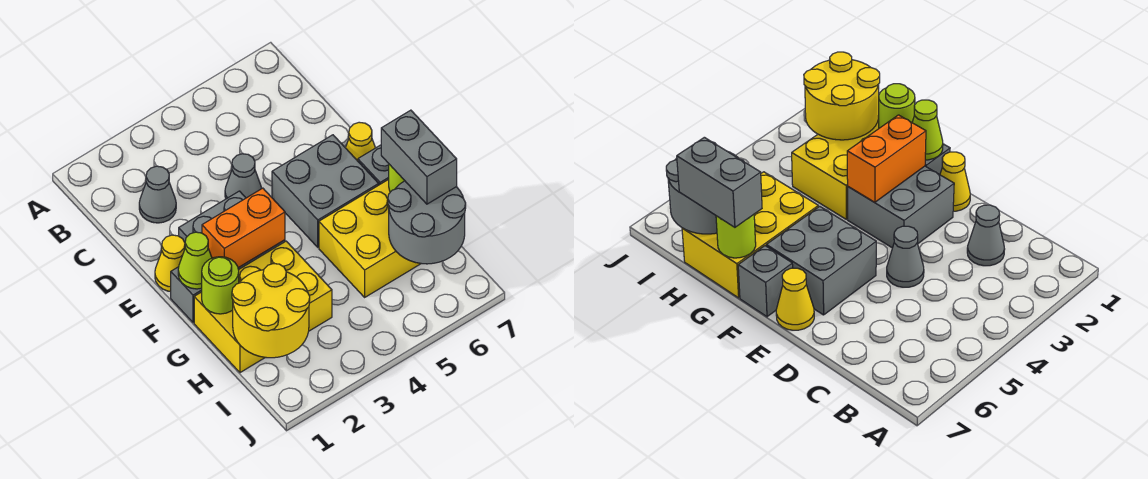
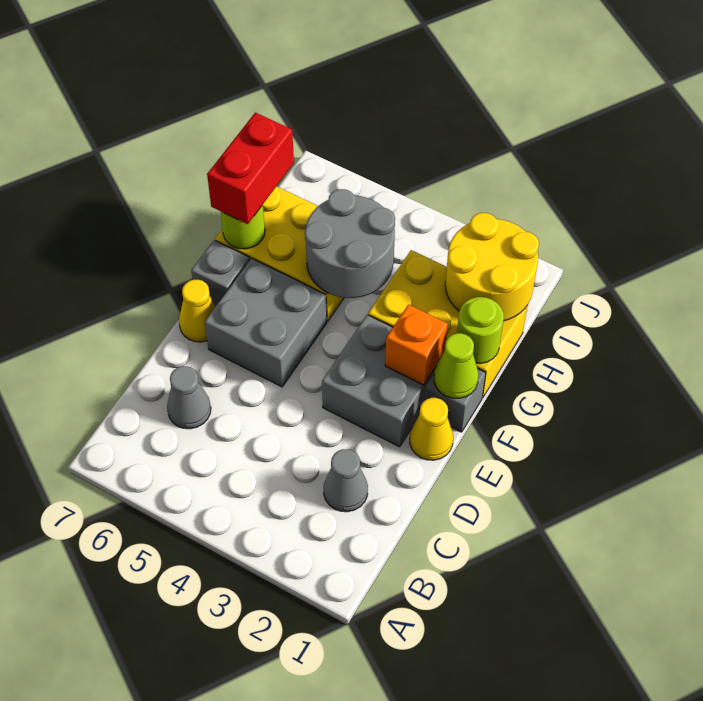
grey cone D4 level 1 -> grey cone C6 level 1
orange brick F2:F3 level 2 -> orange brick F2 level 2
grey brick G7:H7 level 3 -> red brick G7:H7 level 3
grey round brick H6:I7 level 2 -> grey round brick G4:H5 level 2

